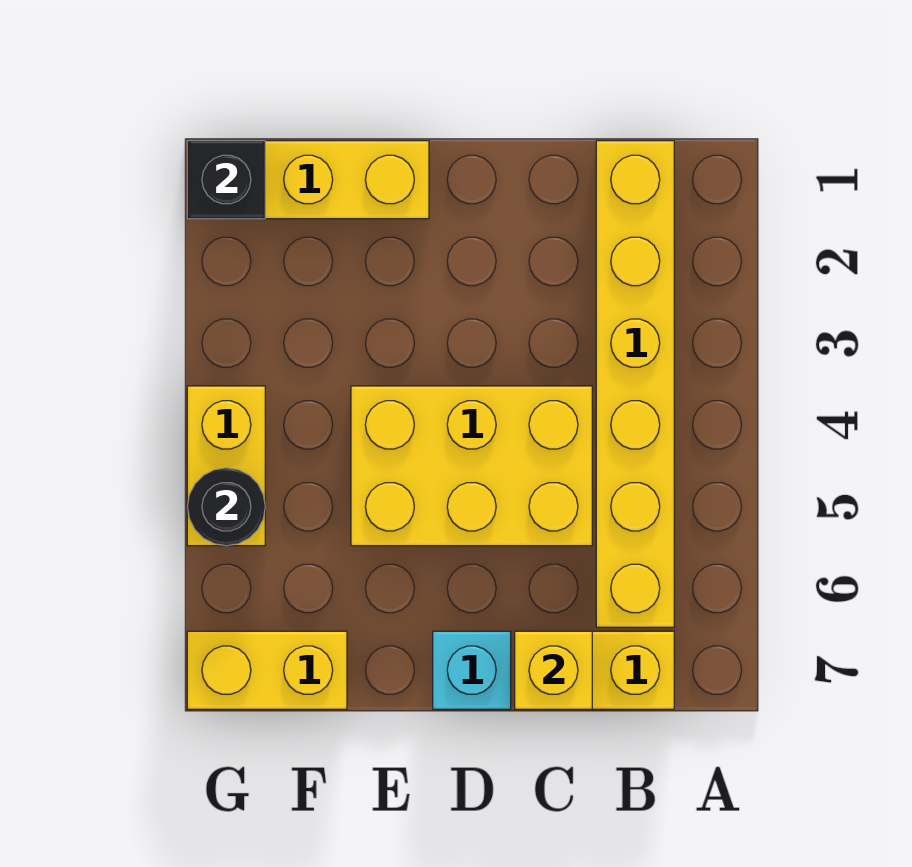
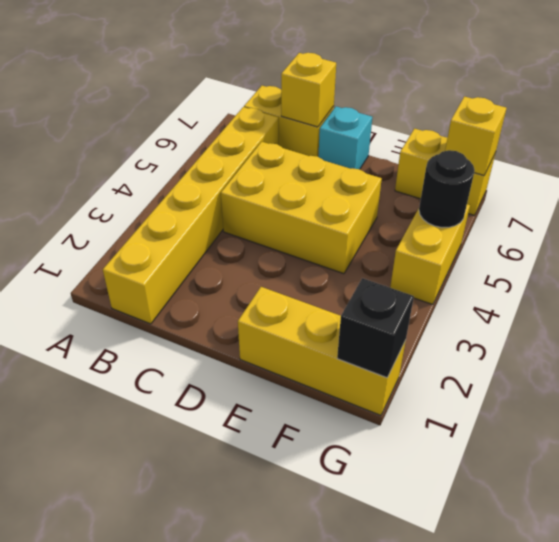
none -> yellow brick G7 level 2

